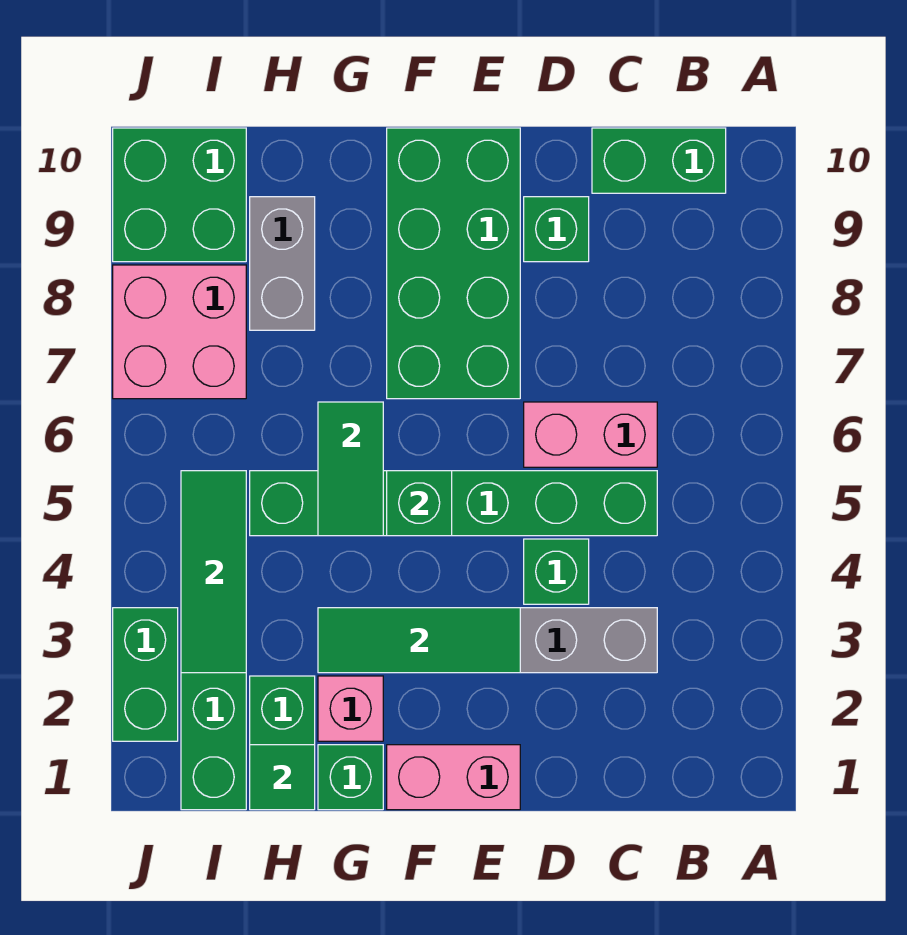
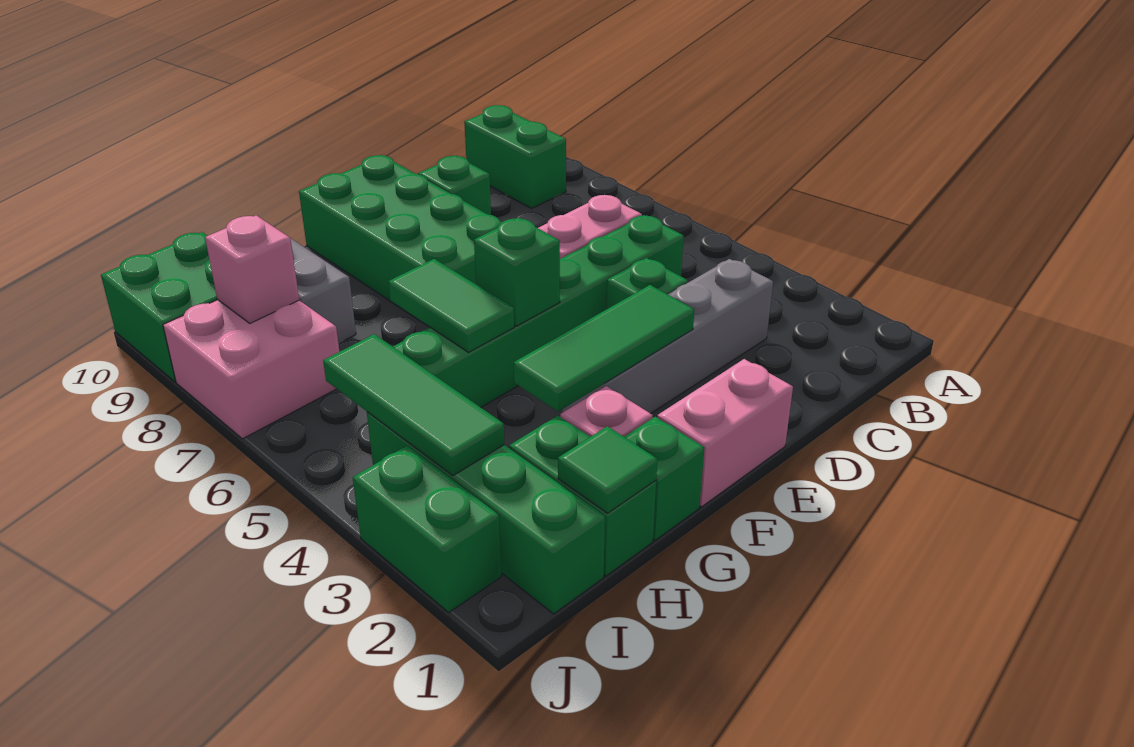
green brick B10:C10 level 1 -> green brick B9:B10 level 1
none -> pink brick I8 level 2

